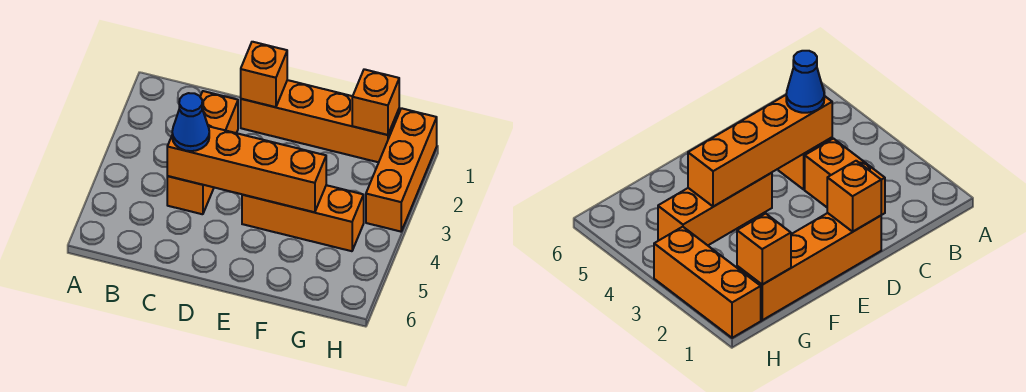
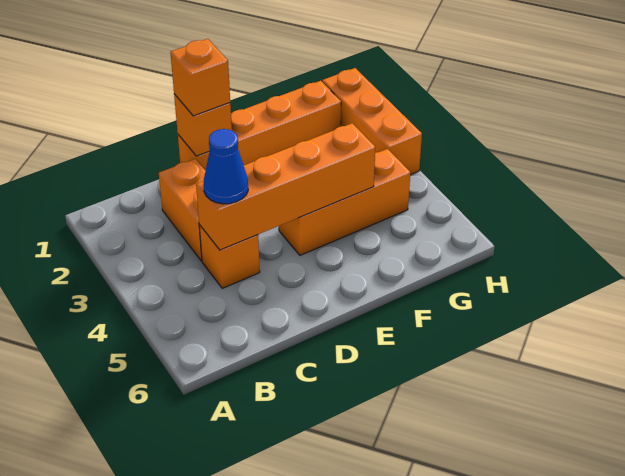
orange brick G1 level 2 -> orange brick D1 level 3

